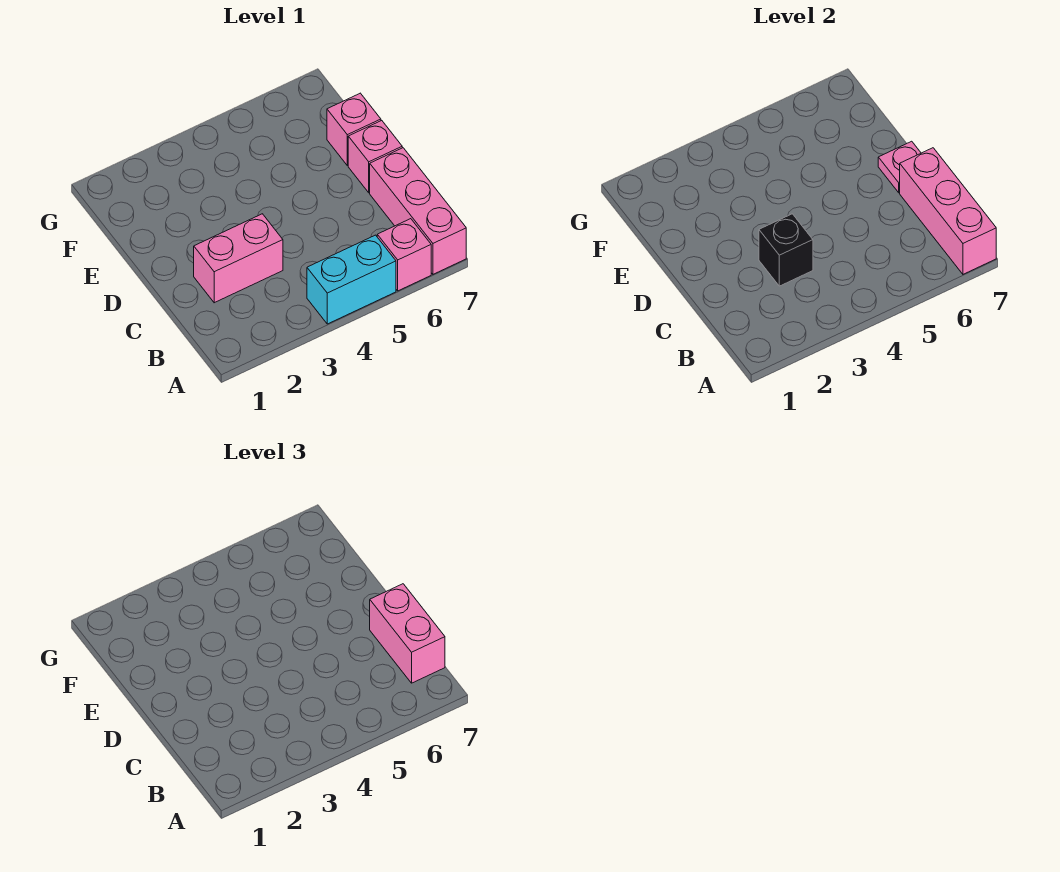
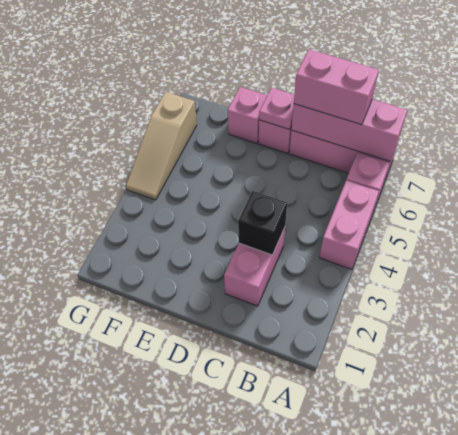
cyan brick A4:A5 level 1 -> pink brick A4:A5 level 1
none -> tan slope G4:G6 level 1 top 6

